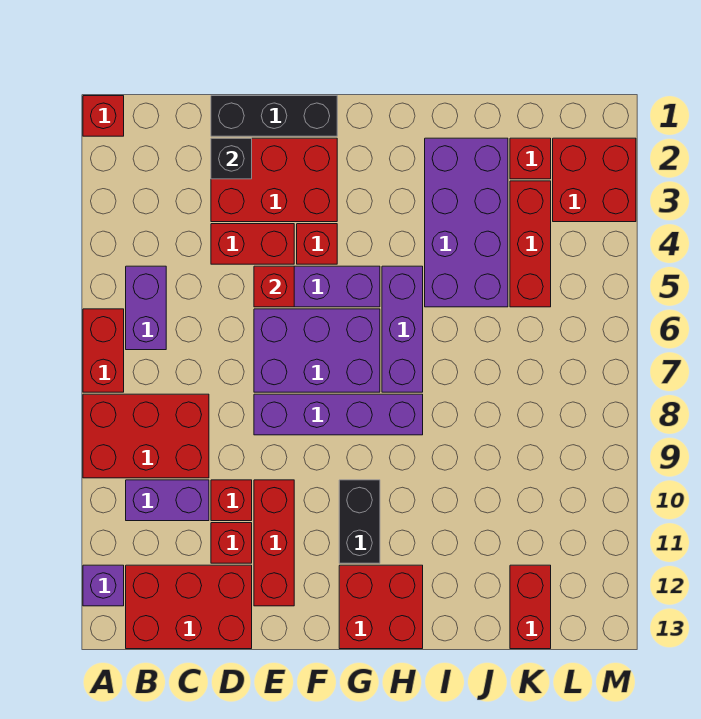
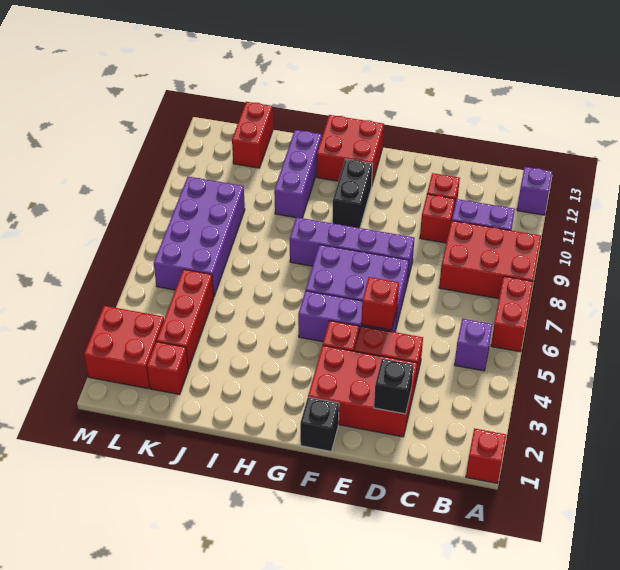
purple brick B5:B6 level 1 -> purple brick B5 level 1
red brick B12:D13 level 1 -> none
black brick D1:F1 level 1 -> black brick F1 level 1
red brick E10:E12 level 1 -> none
purple brick H5:H7 level 1 -> purple brick I10:I12 level 1
purple brick I2:J5 level 1 -> purple brick K6:L9 level 1

